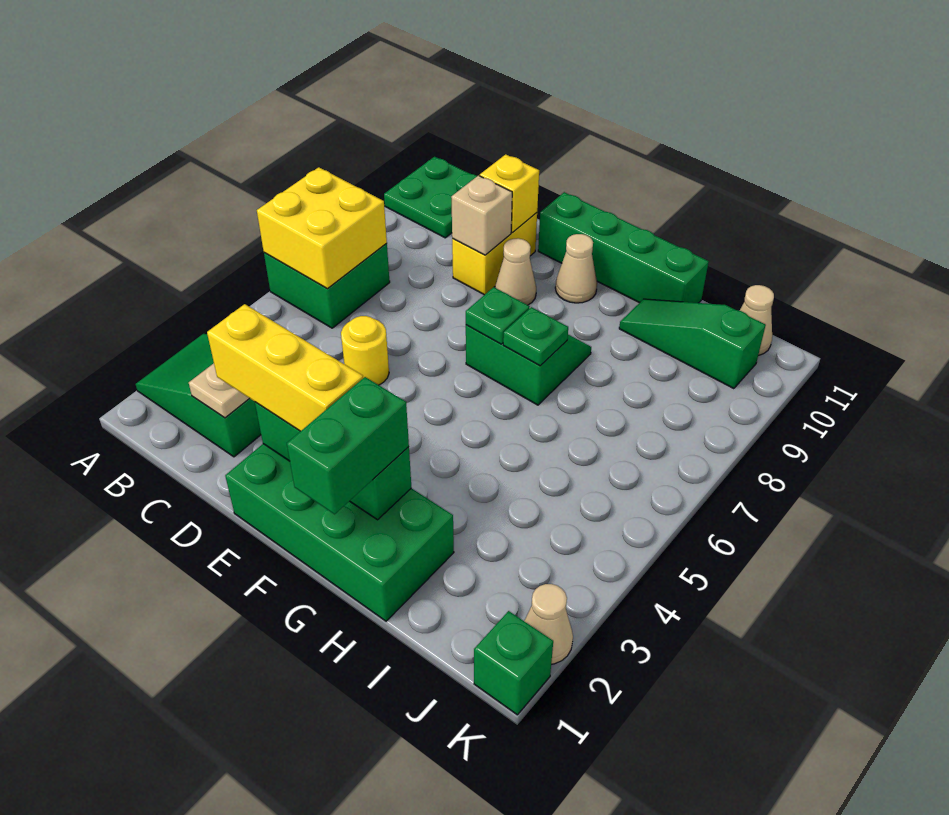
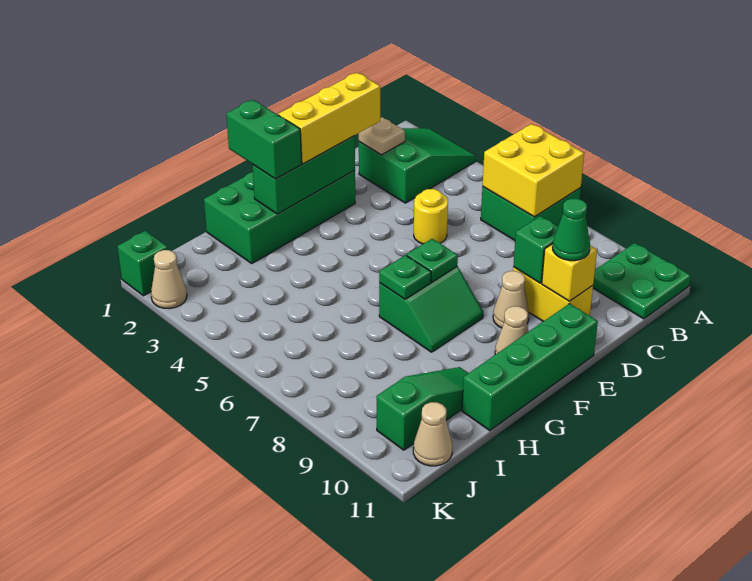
tan brick D9 level 2 -> green brick D9 level 2
none -> green cone D10 level 3

